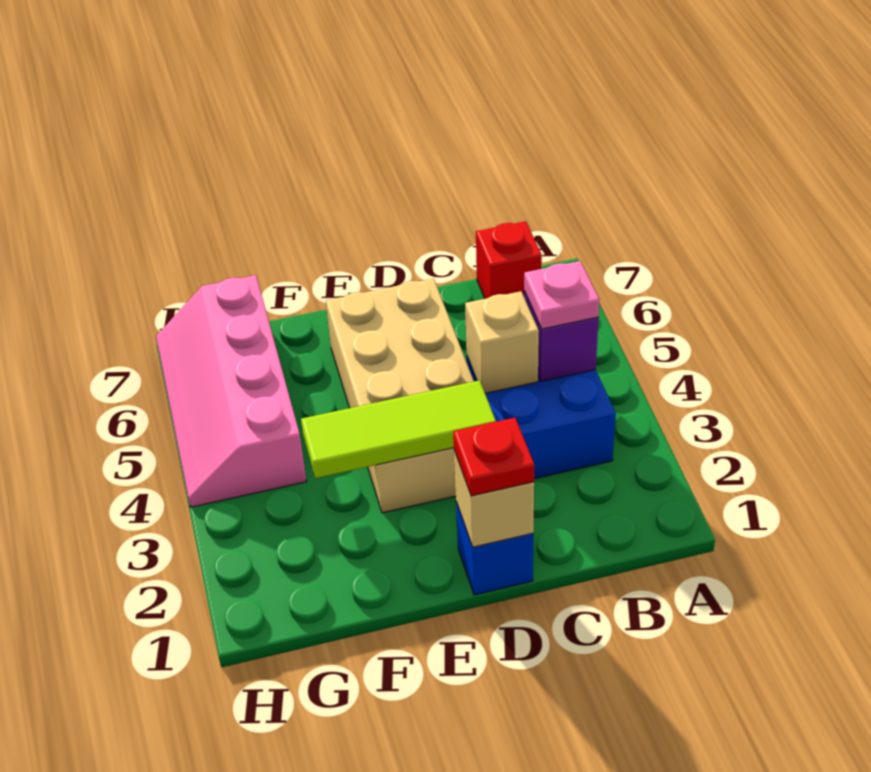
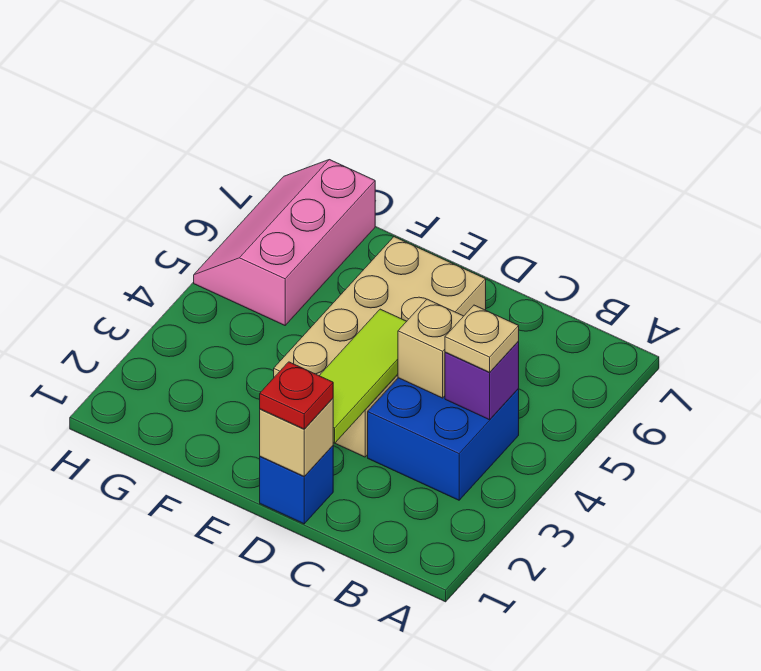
pink plate B4 level 3 -> tan plate B4 level 3
red brick B7 level 1 -> none
lime tile D3:F3 level 2 -> lime tile D2:D4 level 2
pink slope G4:H7 level 1 top G -> pink slope G5:H7 level 1 top G

